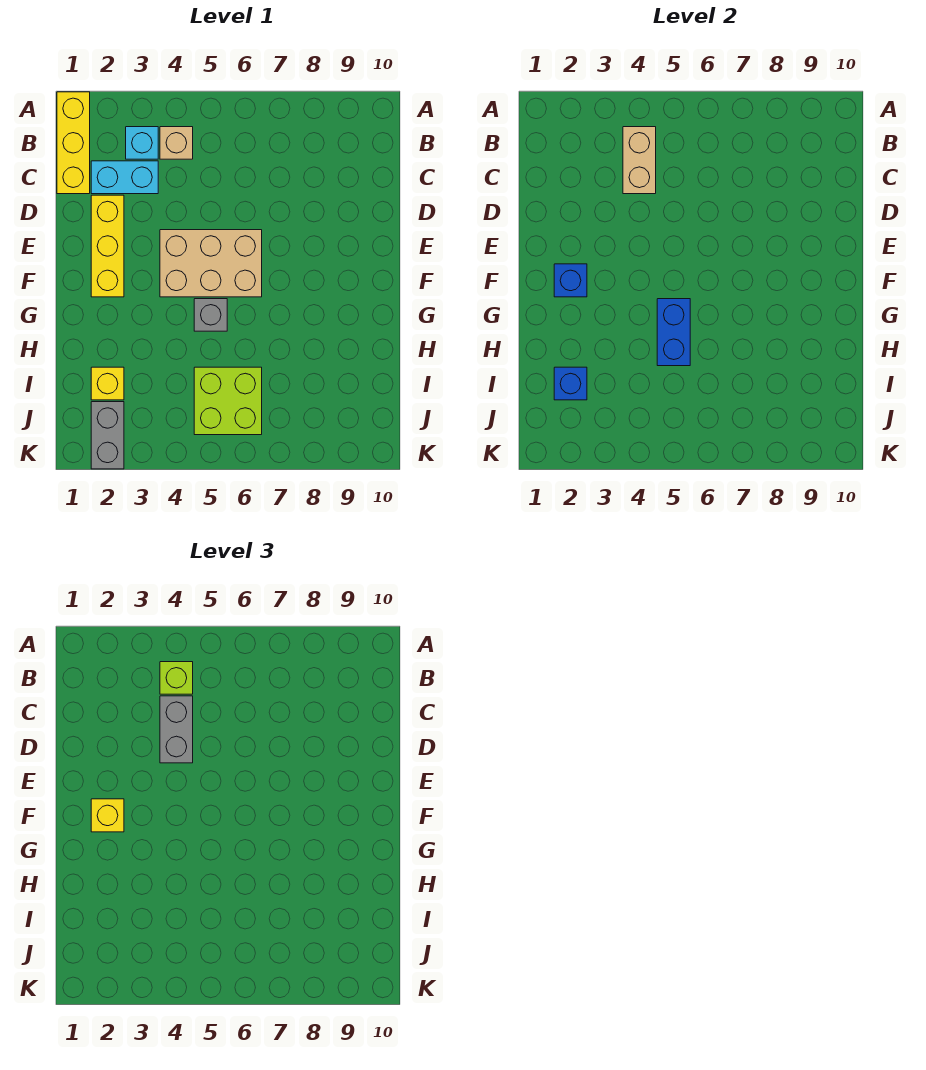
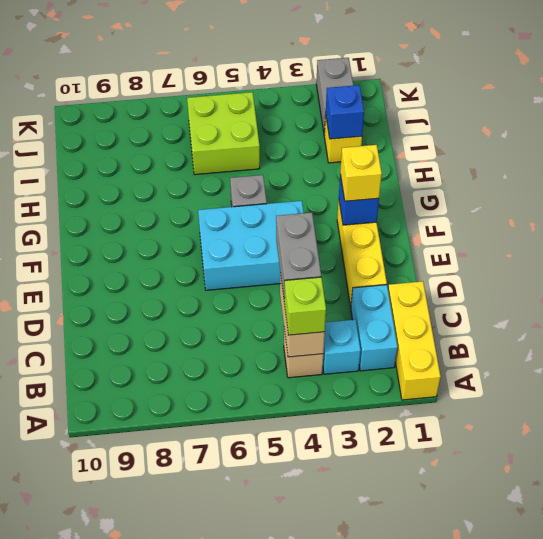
cyan brick C2:C3 level 1 -> cyan brick B2:C2 level 1
tan brick E4:F6 level 1 -> cyan brick E4:F6 level 1
blue brick G5:H5 level 2 -> none

